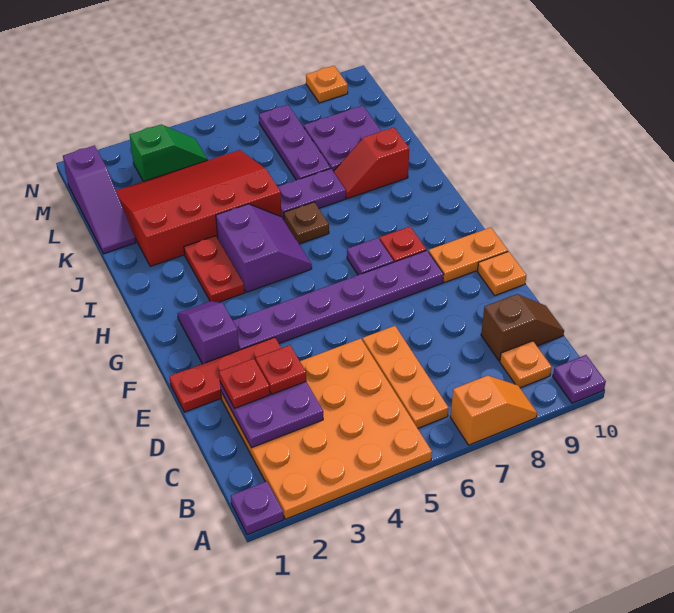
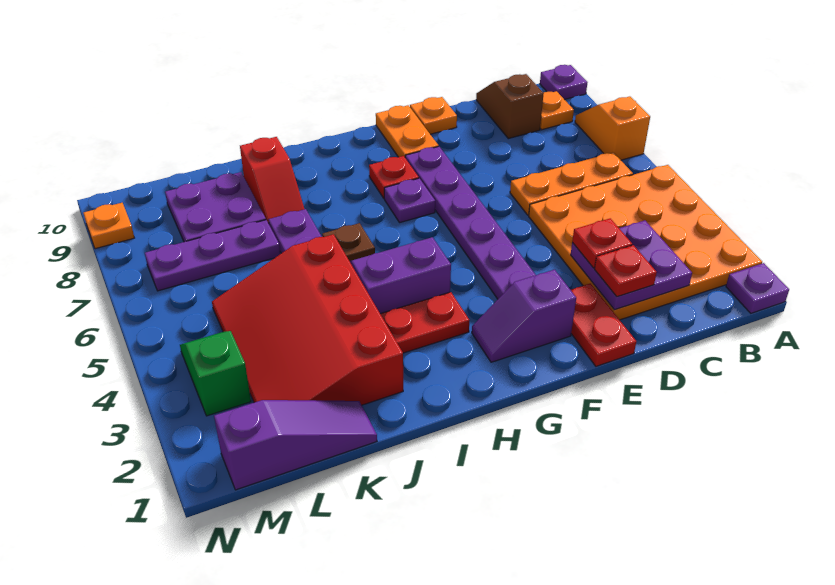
red plate E1:E3 level 1 -> red plate E1:E2 level 1

